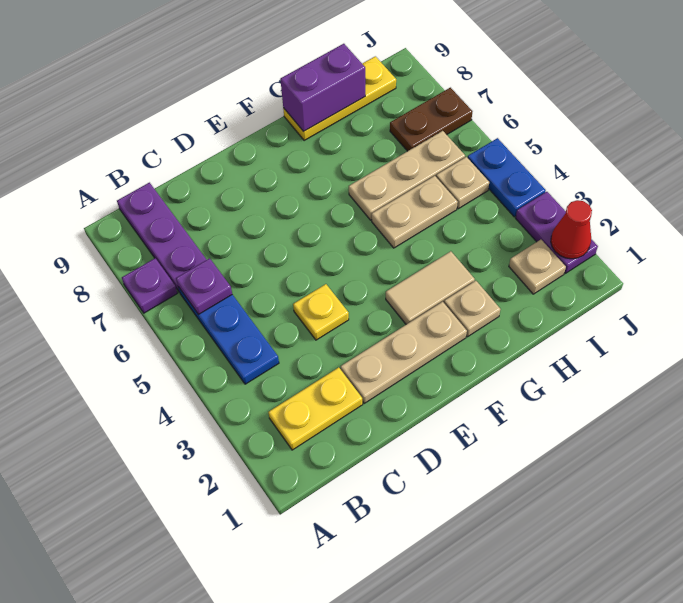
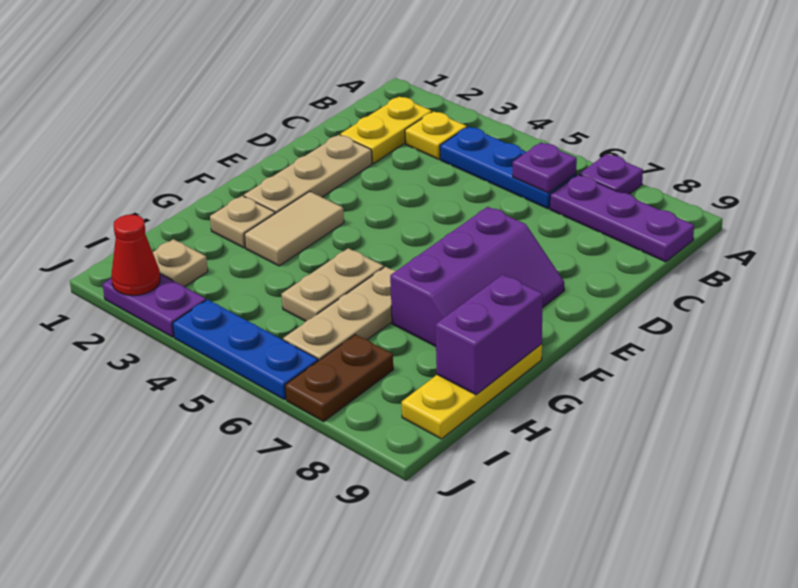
yellow plate D4 level 1 -> yellow plate B3 level 1
none -> purple slope E7:G8 level 1 top 7
tan plate I5 level 1 -> none
blue plate J4:J5 level 1 -> blue plate J4:J6 level 1

